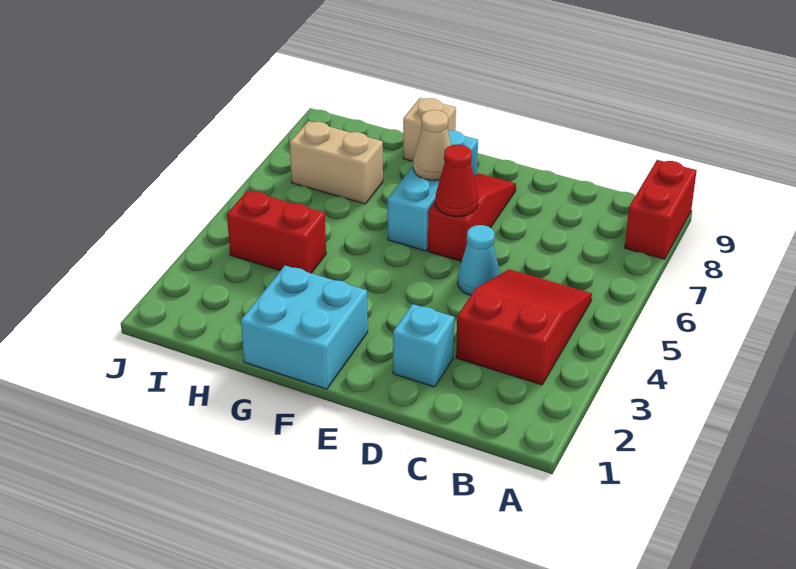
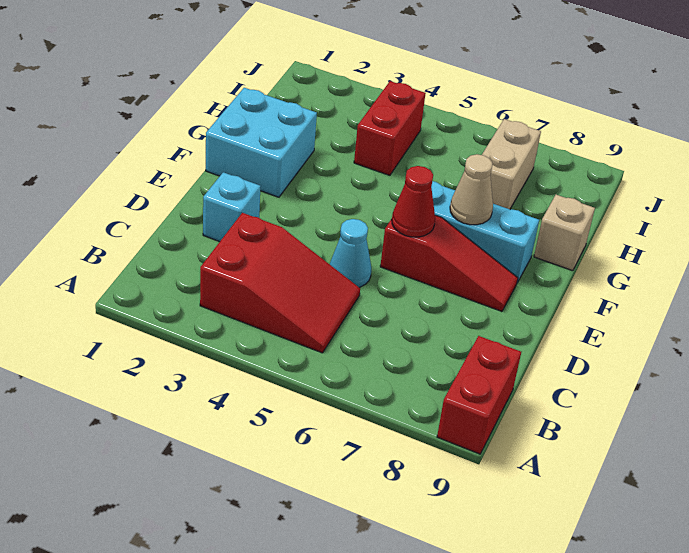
red brick A8:A9 level 1 -> red brick A9:B9 level 1

